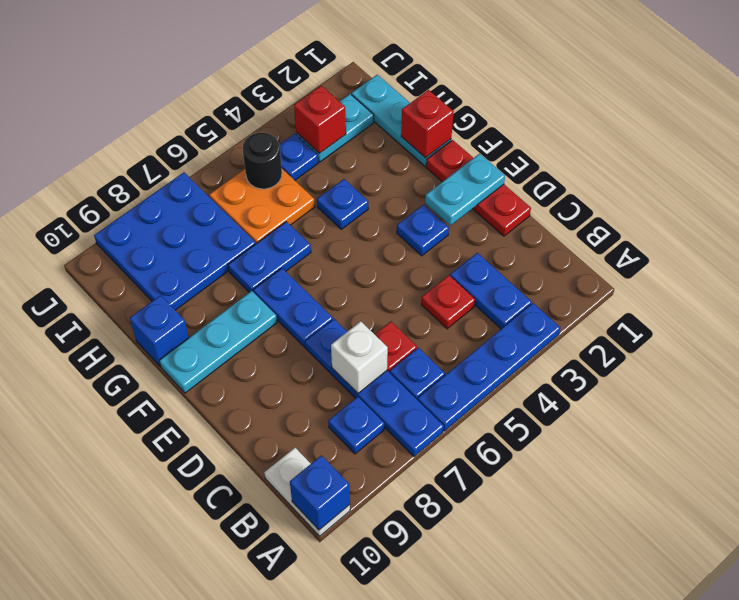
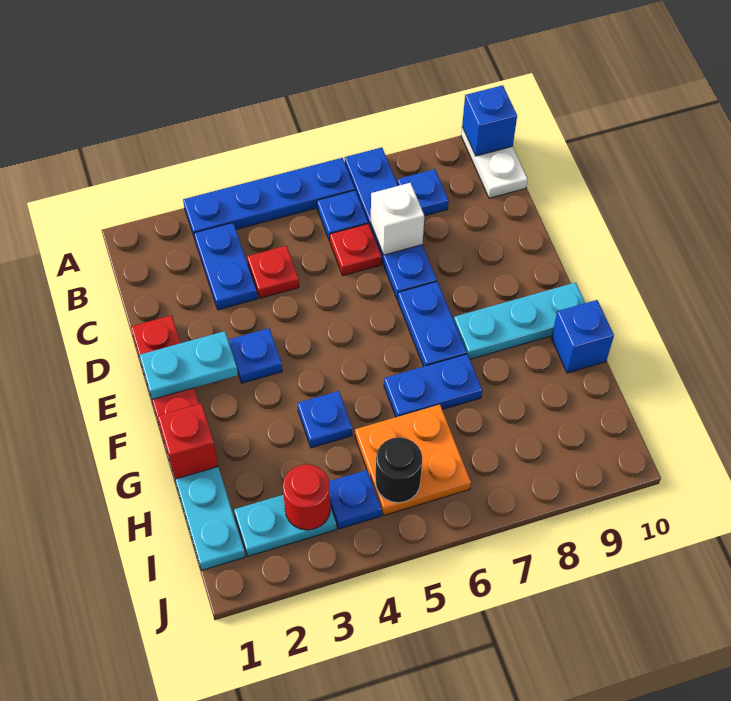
blue plate H7:J9 level 1 -> none
red brick I3 level 2 -> red round brick I3 level 2

